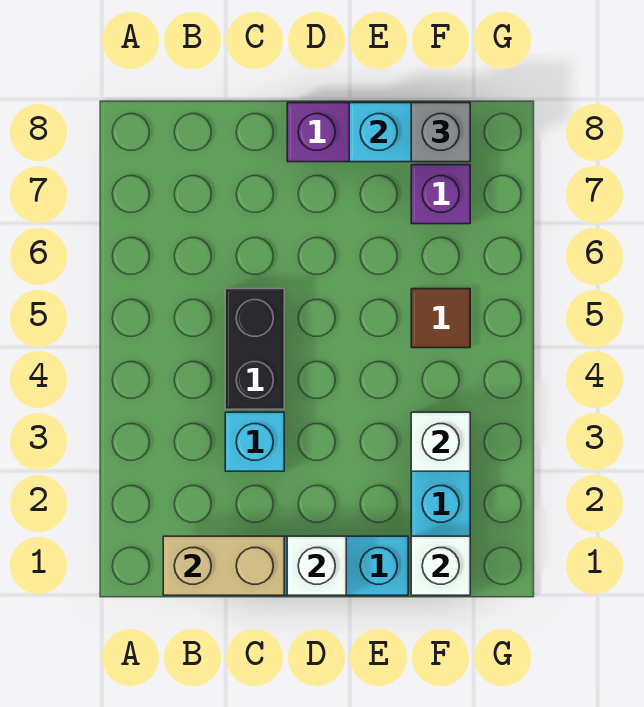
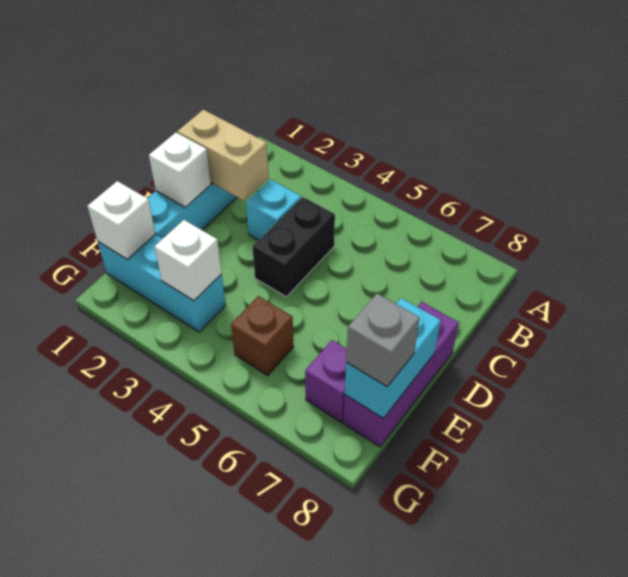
tan brick B1:C1 level 2 -> tan brick C1:C2 level 2
black brick C4:C5 level 1 -> black brick C4:D4 level 1
brown tile F5 level 1 -> brown brick F5 level 1

